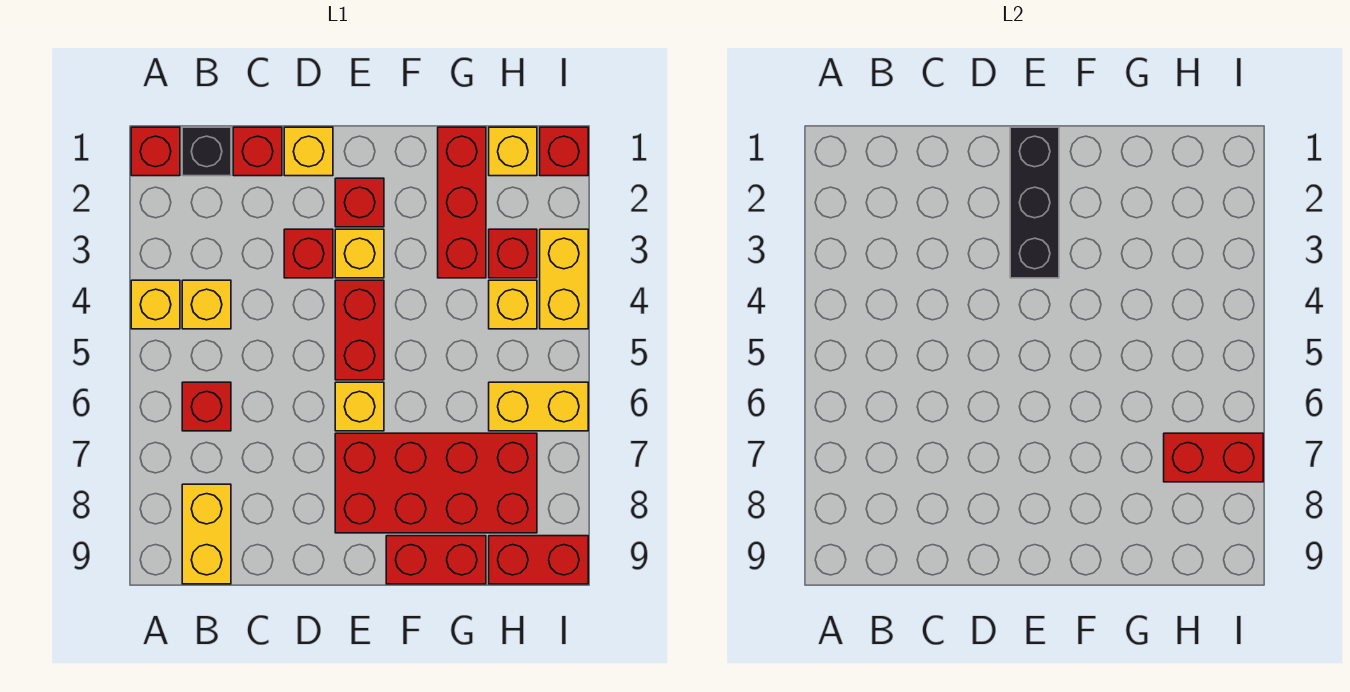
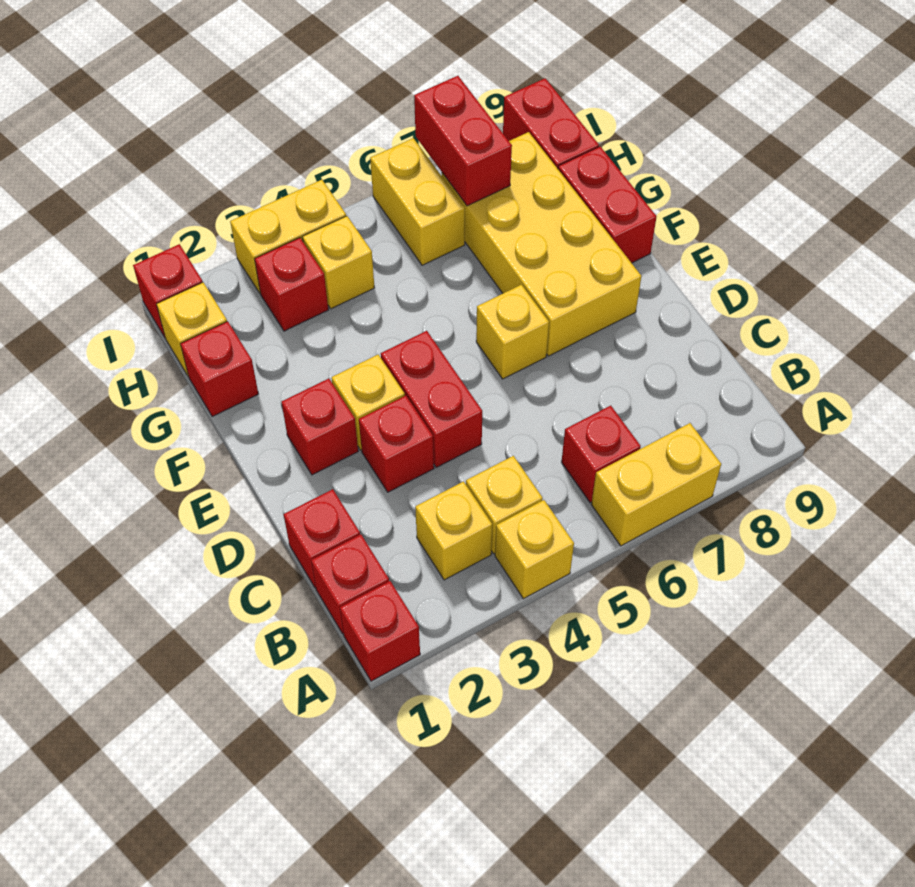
black brick B1 level 1 -> red brick B1 level 1
yellow brick B8:B9 level 1 -> yellow brick A6:A7 level 1
yellow brick D1 level 1 -> yellow brick B3 level 1
black brick E1:E3 level 2 -> none
red brick E4:E5 level 1 -> red brick D4:E4 level 1
red brick E7:H8 level 1 -> yellow brick E7:H8 level 1
red brick G1:G3 level 1 -> red brick G1 level 1

